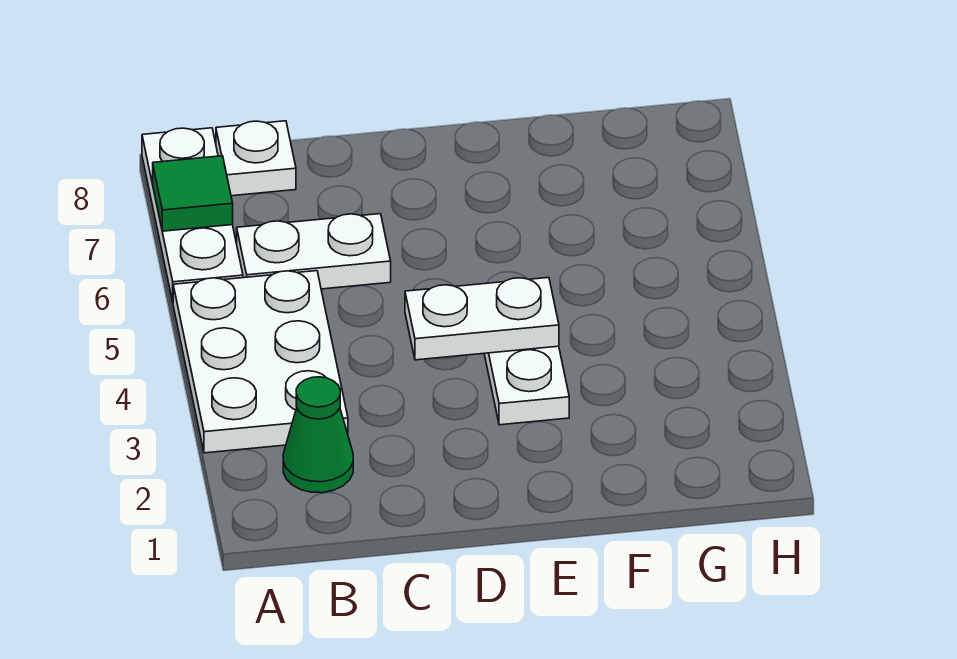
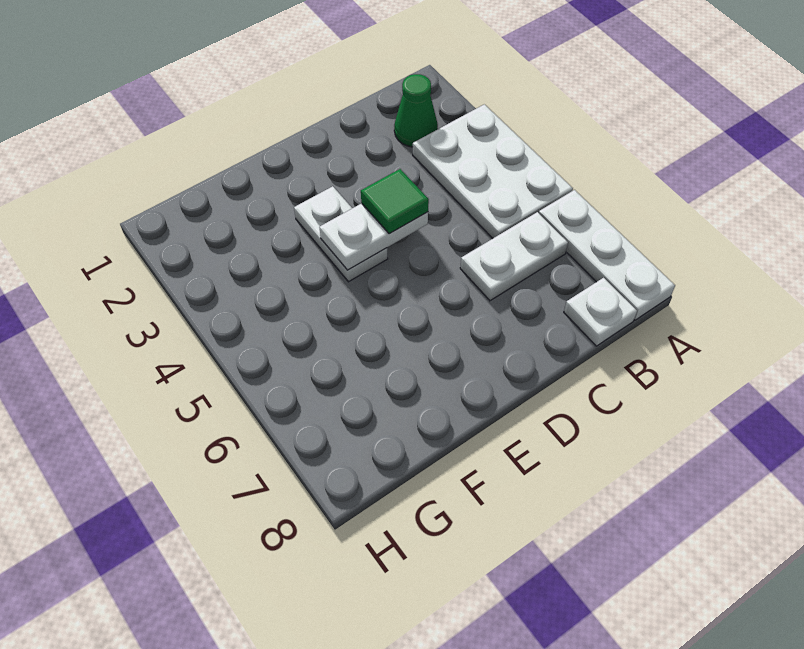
green tile A7 level 2 -> green tile D4 level 3

